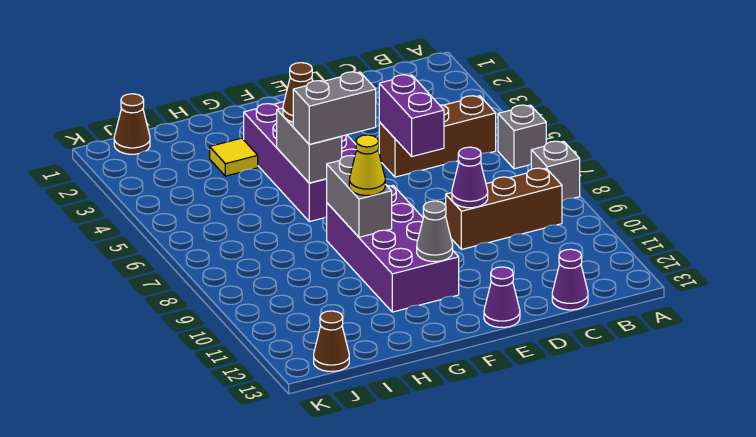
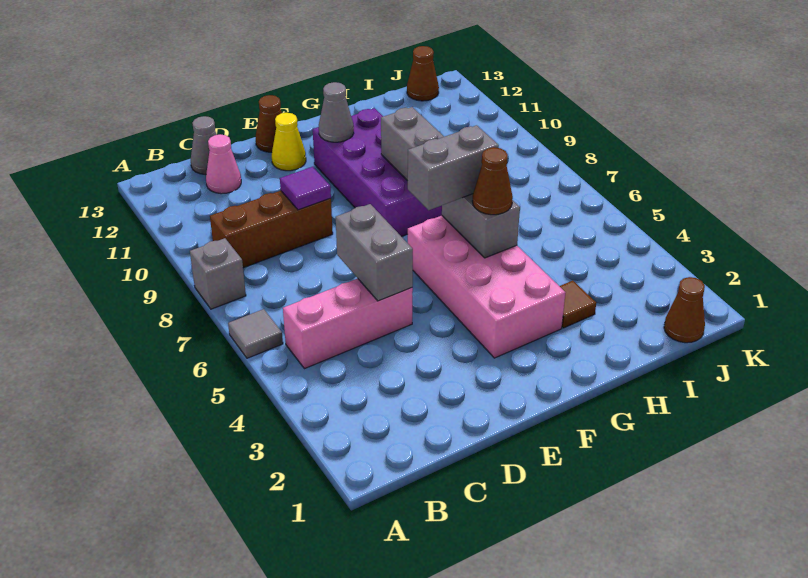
grey brick A6 level 1 -> grey tile A6 level 1
brown brick B5:D5 level 1 -> pink brick B5:D5 level 1
none -> pink cone C12 level 1
purple cone C13 level 1 -> grey cone C13 level 1
purple brick D5:D6 level 2 -> grey brick D5:D6 level 2
purple cone D9 level 2 -> purple tile D9 level 2
purple cone E13 level 1 -> brown cone E13 level 1
purple brick F3:G6 level 1 -> pink brick F3:G6 level 1
yellow cone G9 level 3 -> yellow cone E12 level 1
yellow tile H3 level 1 -> brown tile H3 level 1

